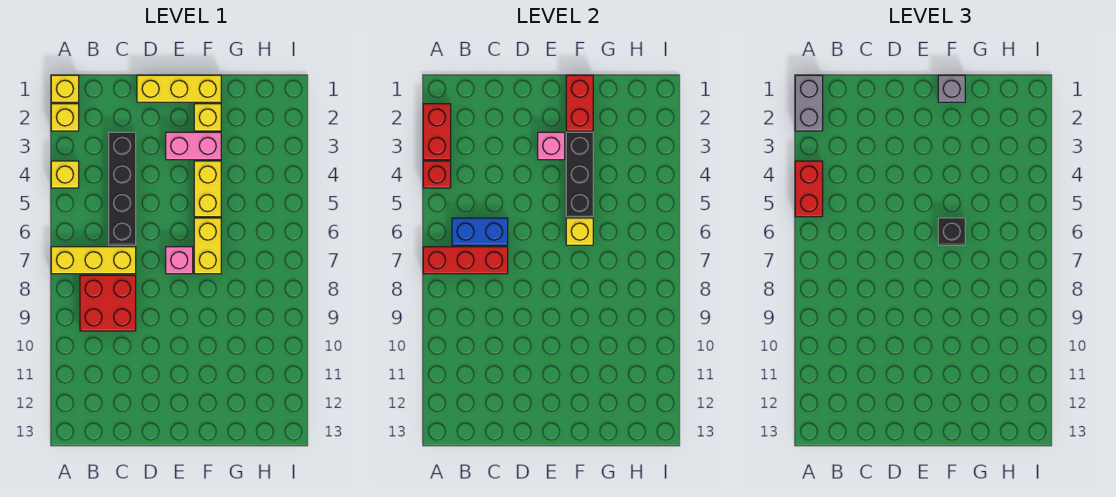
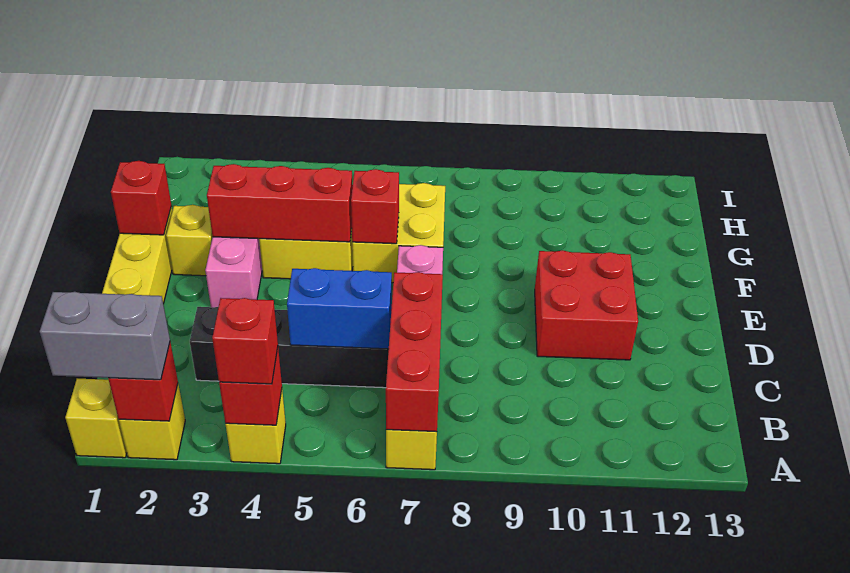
red brick A2:A3 level 2 -> red brick A2 level 2
red brick A4:A5 level 3 -> red brick A4 level 3
blue brick B6:C6 level 2 -> blue brick C5:C6 level 2
red brick B8:C9 level 1 -> red brick D10:E11 level 1
pink brick E3 level 2 -> none
red brick F1:F2 level 2 -> red brick F1 level 2
grey brick F1 level 3 -> none
black brick F3:F5 level 2 -> red brick F3:F5 level 2
yellow brick F6:F7 level 1 -> yellow brick F6:G7 level 1
yellow brick F6 level 2 -> red brick F6 level 2
black brick F6 level 3 -> none

